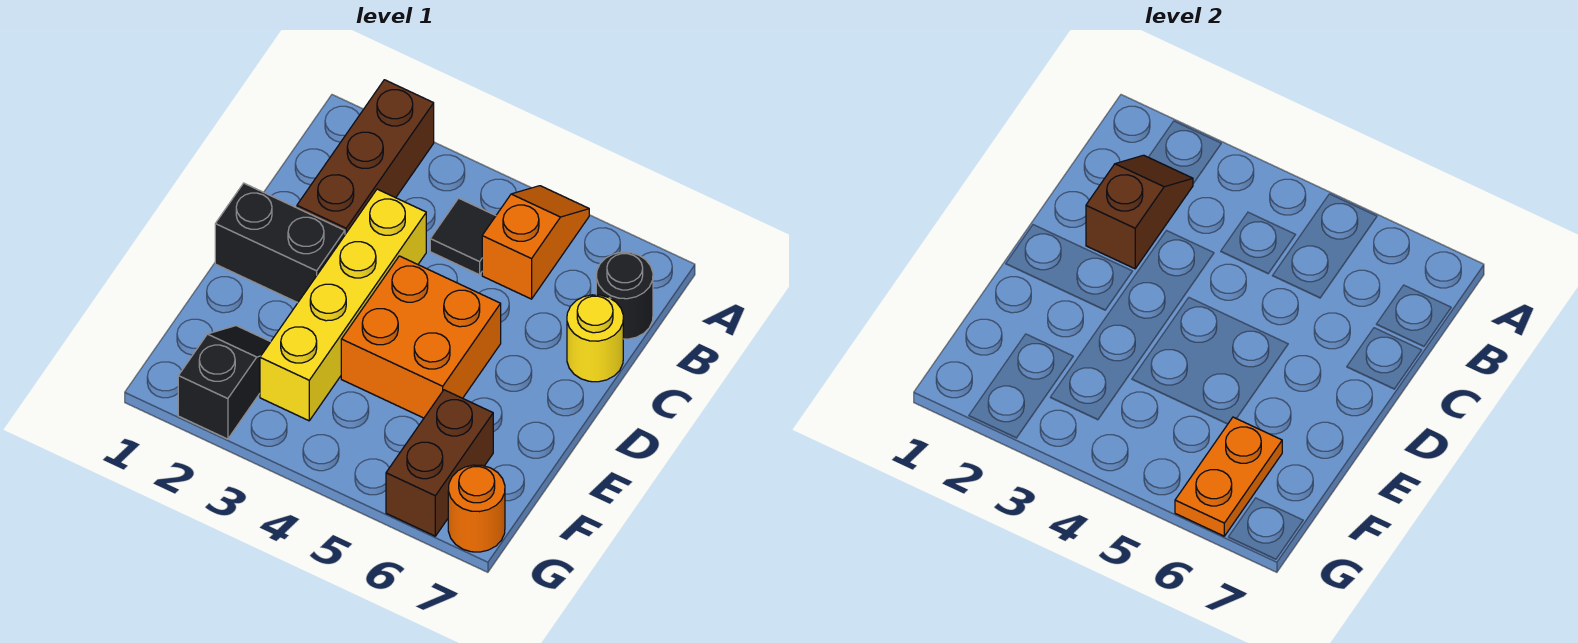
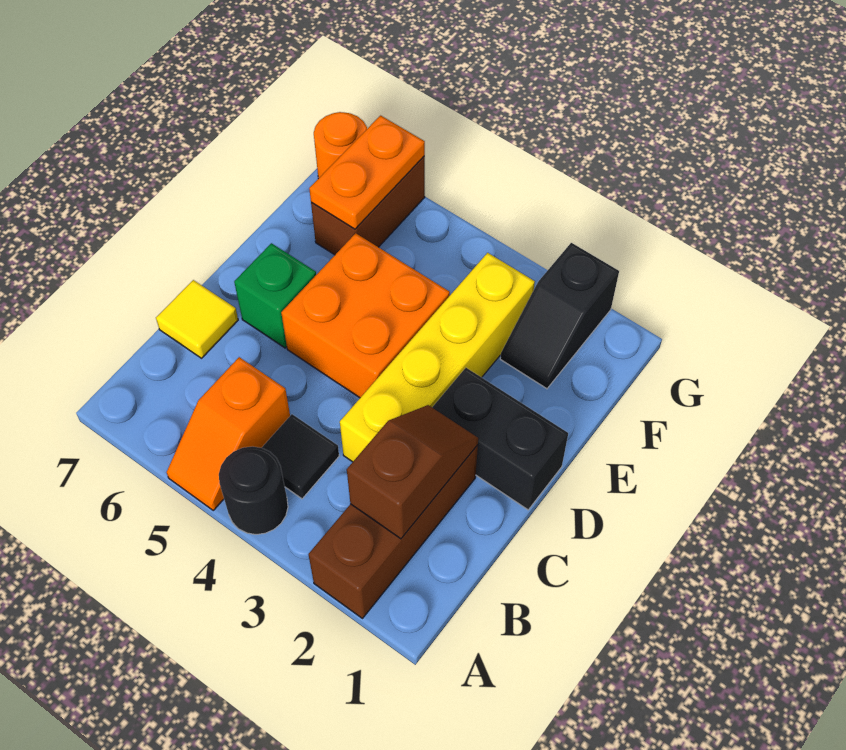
brown slope B2:C2 level 2 top C -> brown slope B2:C2 level 2 top B
black round brick B7 level 1 -> black round brick A4 level 1
yellow round brick C7 level 1 -> yellow tile C7 level 1
none -> green brick D6 level 1

